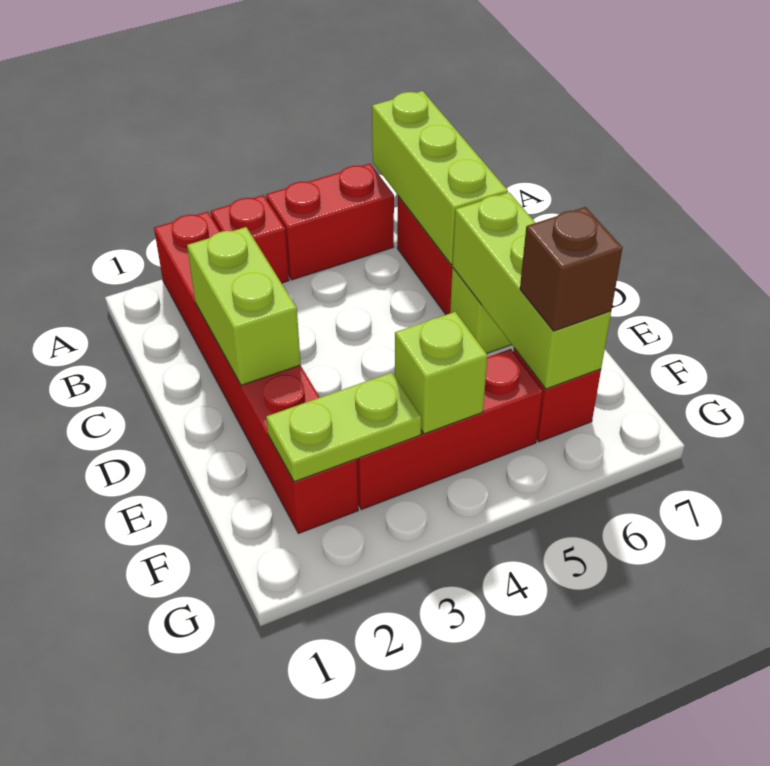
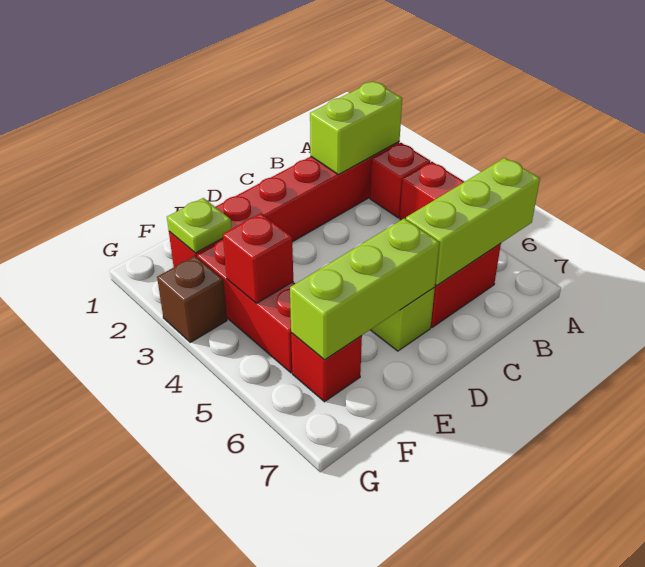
lime brick C2:D2 level 2 -> lime brick A2:B2 level 2
lime plate F2:F3 level 2 -> lime plate F2 level 2
lime brick F4 level 2 -> red brick F4 level 2
brown brick F6 level 3 -> brown brick G3 level 1

